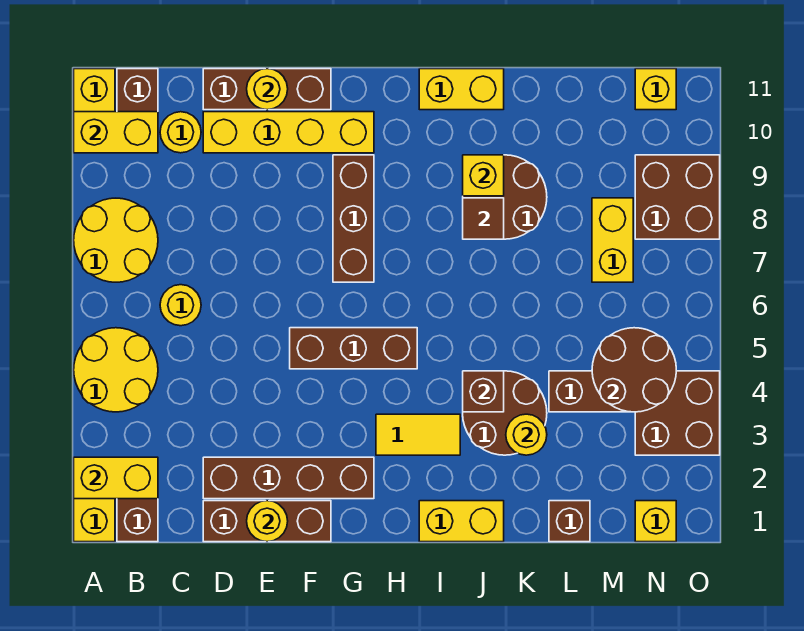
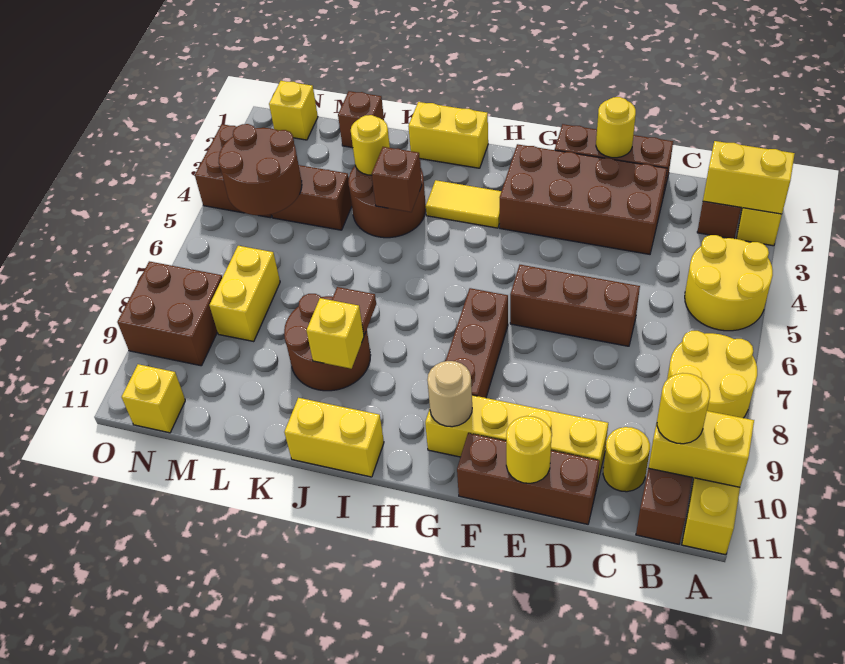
yellow round brick C6 level 1 -> yellow round brick B10 level 3
brown brick D2:G2 level 1 -> brown brick D2:G3 level 1
brown brick F5:H5 level 1 -> brown brick D6:F6 level 1
none -> tan round brick G10 level 2

